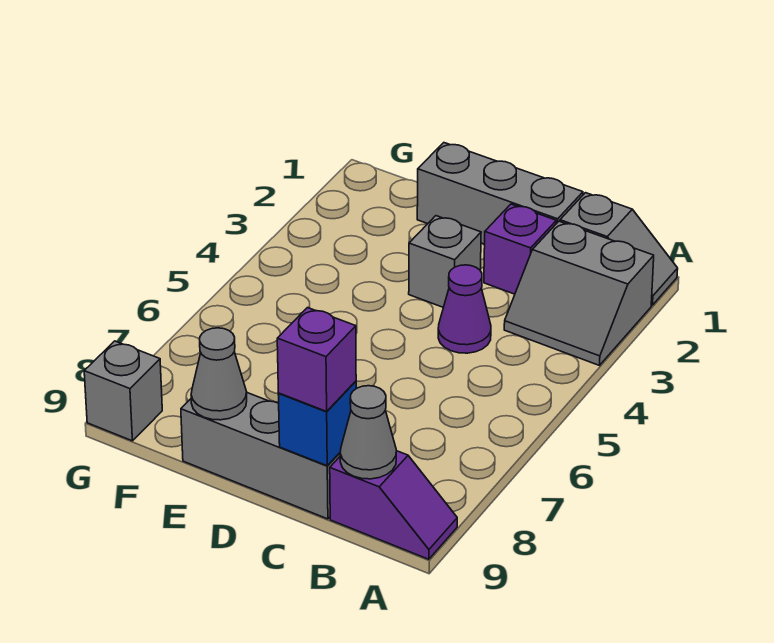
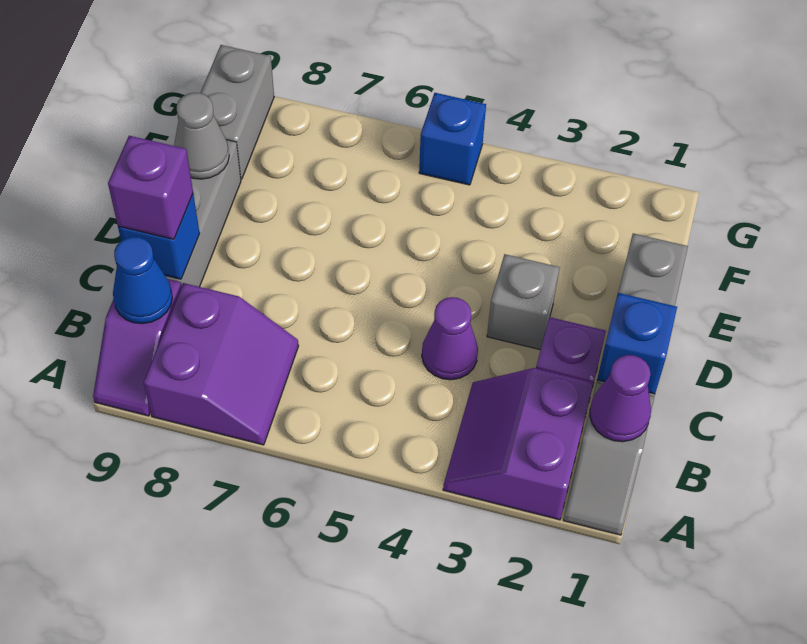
grey slope A2:B3 level 1 top 2 -> purple slope A2:B3 level 1 top 2
none -> purple slope A7:B8 level 1 top 8
none -> purple cone B1 level 2
grey cone B9 level 2 -> blue cone B9 level 2
none -> blue brick C1 level 2
none -> blue brick G5 level 1
grey brick G9 level 1 -> grey brick F9:G9 level 1

